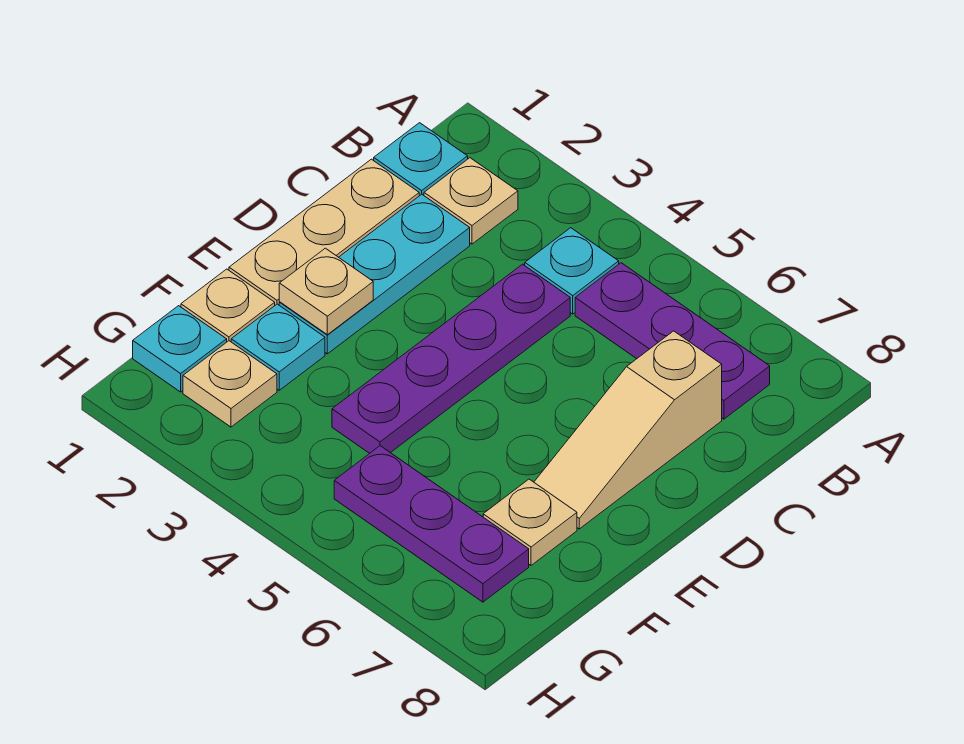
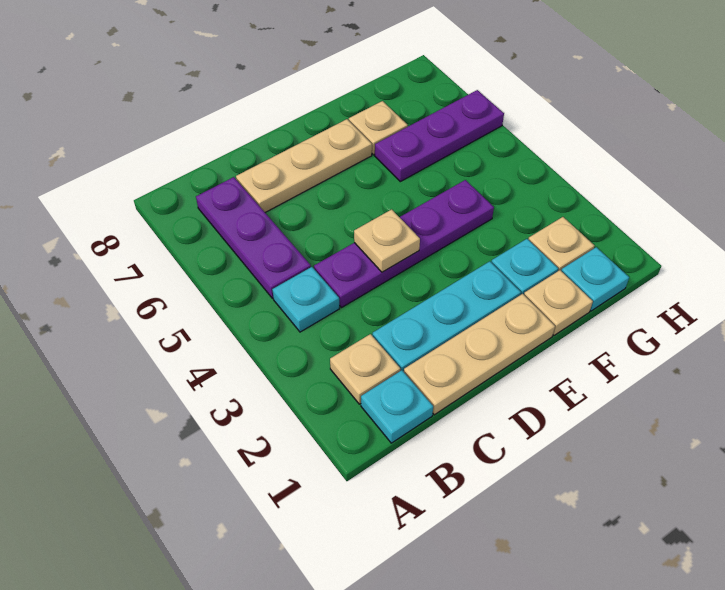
tan slope C7:E7 level 1 top C -> tan plate C7:E7 level 1
tan plate E2 level 2 -> tan plate D4 level 2
purple plate G5:G7 level 1 -> purple plate F6:H6 level 1

